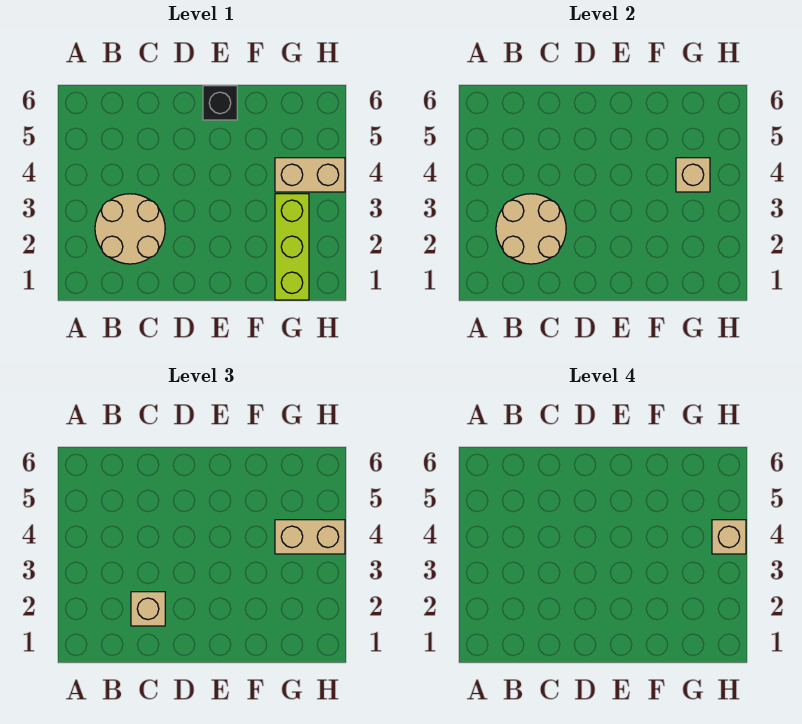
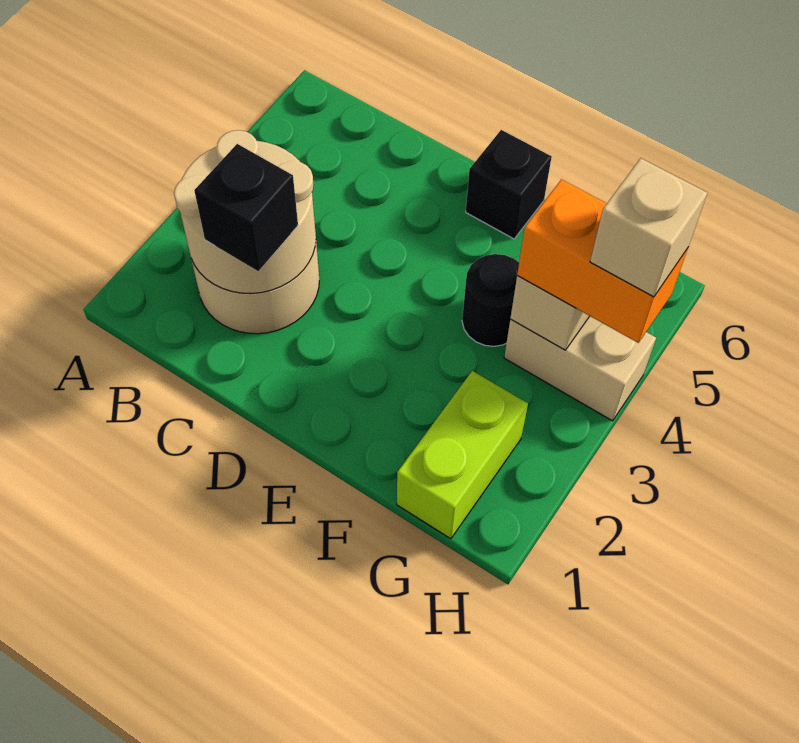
tan brick C2 level 3 -> black brick C2 level 3
none -> black round brick F4 level 1
lime brick G1:G3 level 1 -> lime brick G1:G2 level 1
tan brick G4:H4 level 3 -> orange brick G4:H4 level 3

